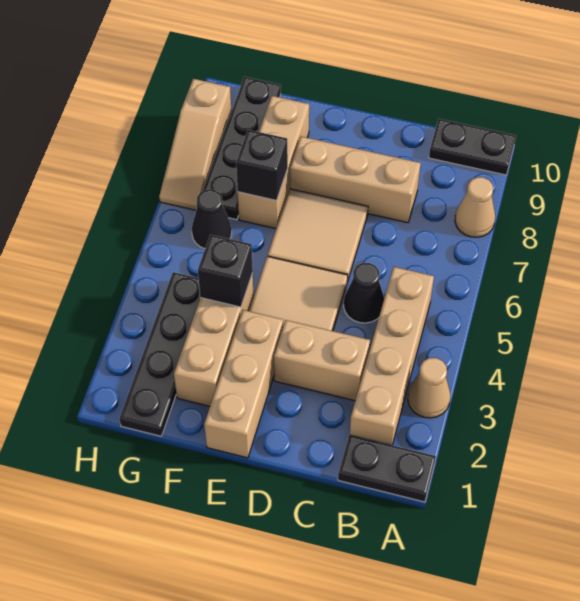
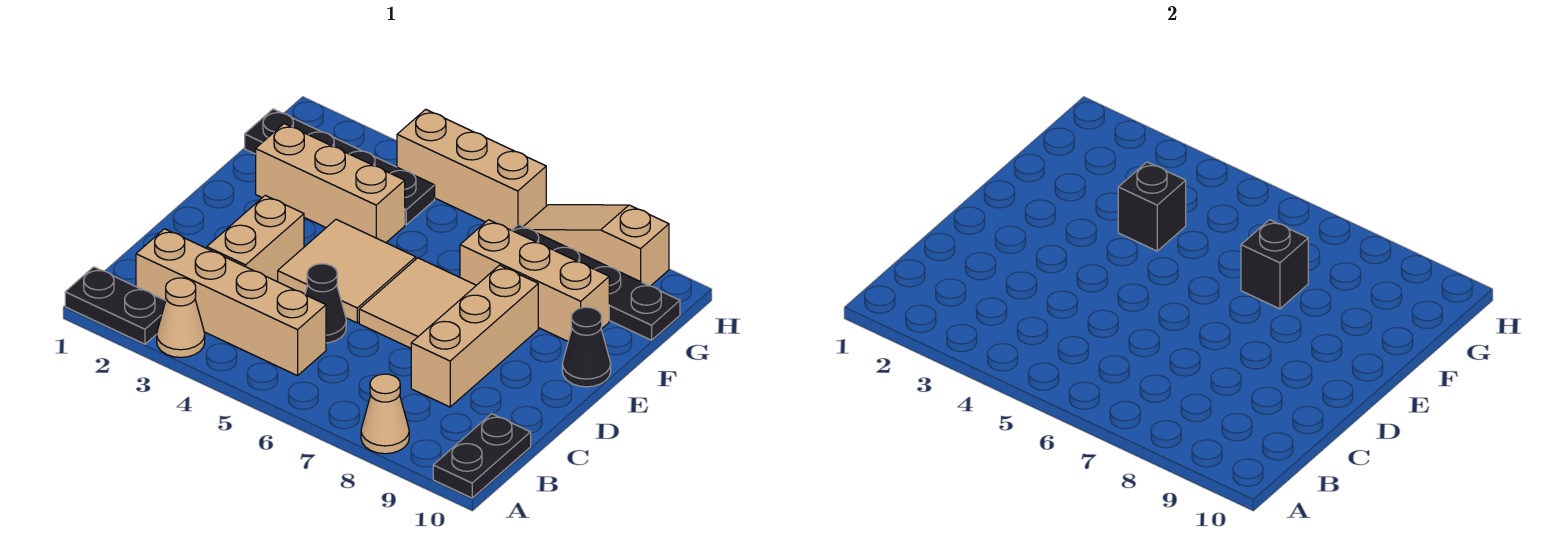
black plate A1:B1 level 1 -> black plate A1:A2 level 1
tan brick E1:E3 level 1 -> tan brick H4:H6 level 1
black cone G6 level 1 -> black cone E10 level 1

